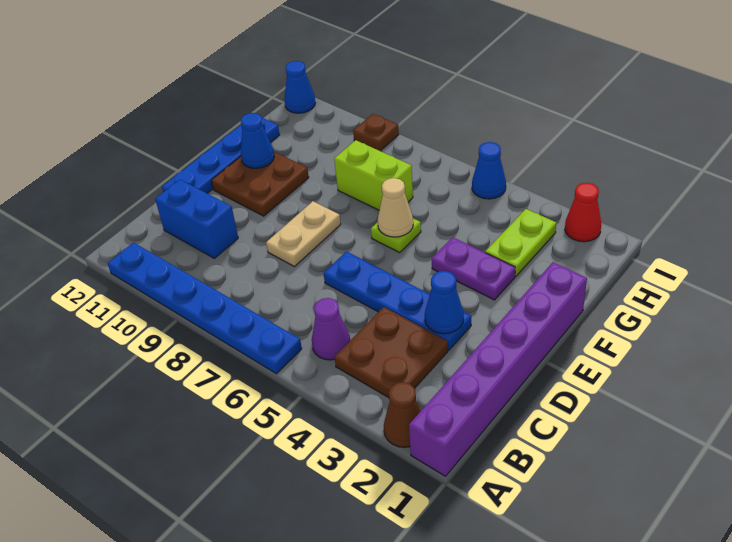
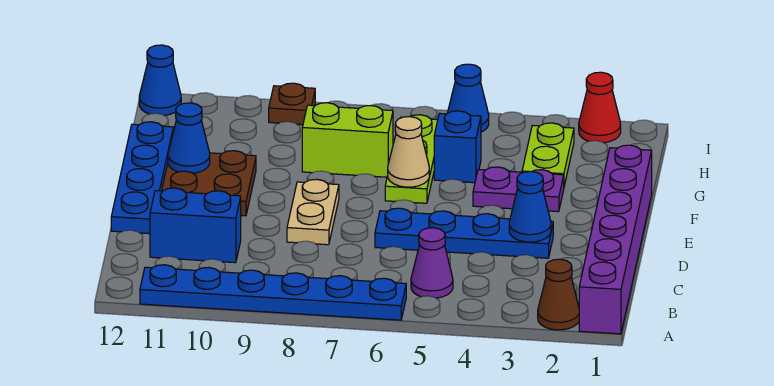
brown plate B3:C4 level 1 -> none
lime plate F6 level 1 -> lime plate F6:H6 level 1
none -> blue brick G5 level 1

